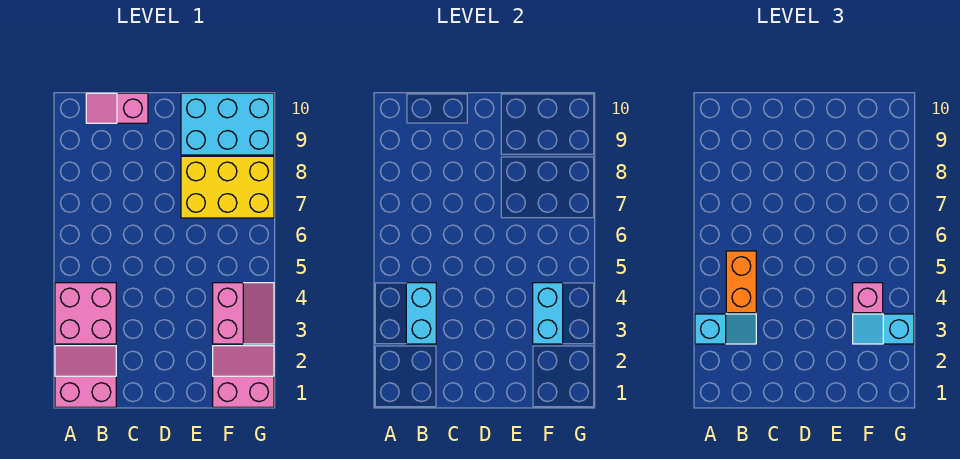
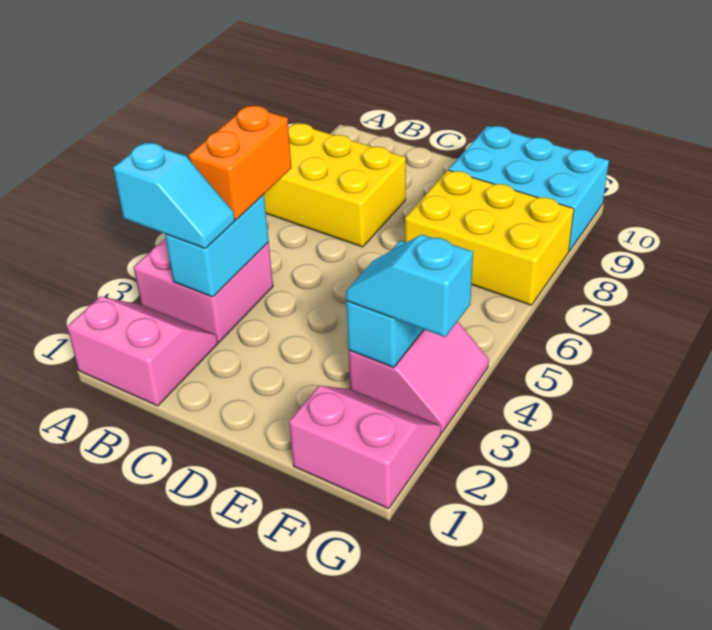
none -> yellow brick A7:C8 level 1
pink slope B10:C10 level 1 top C -> none
pink brick F4 level 3 -> none

